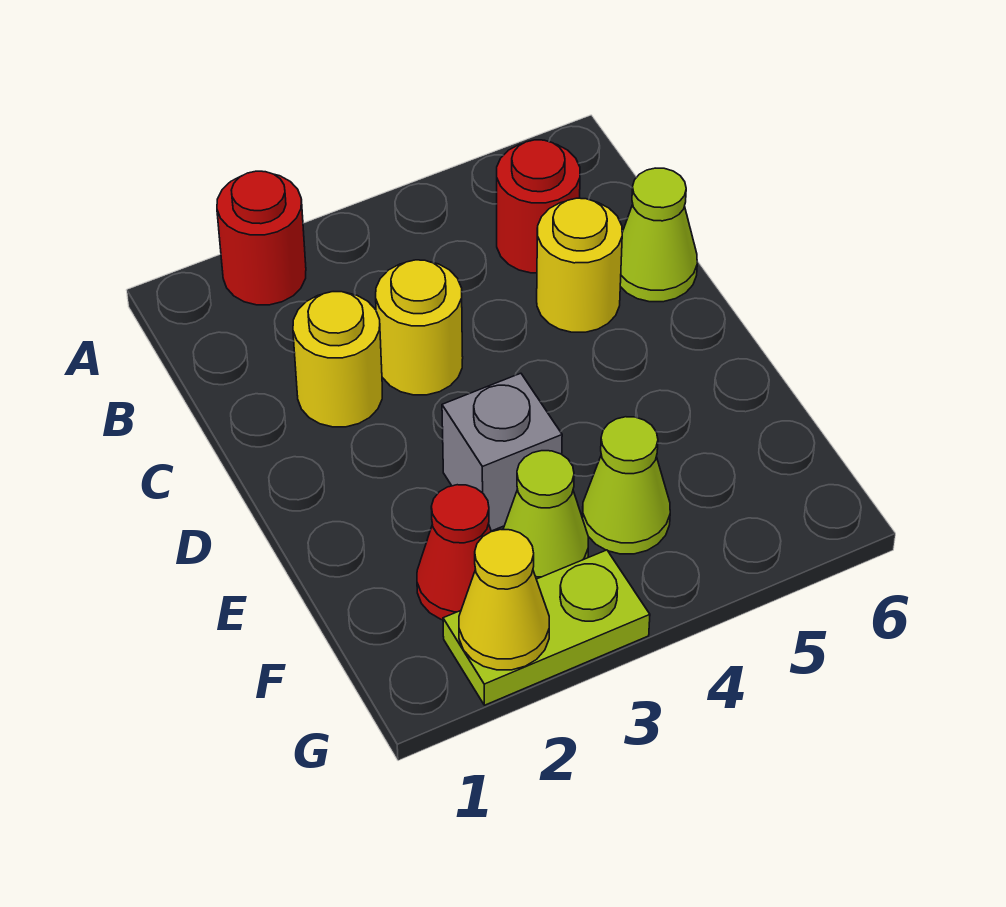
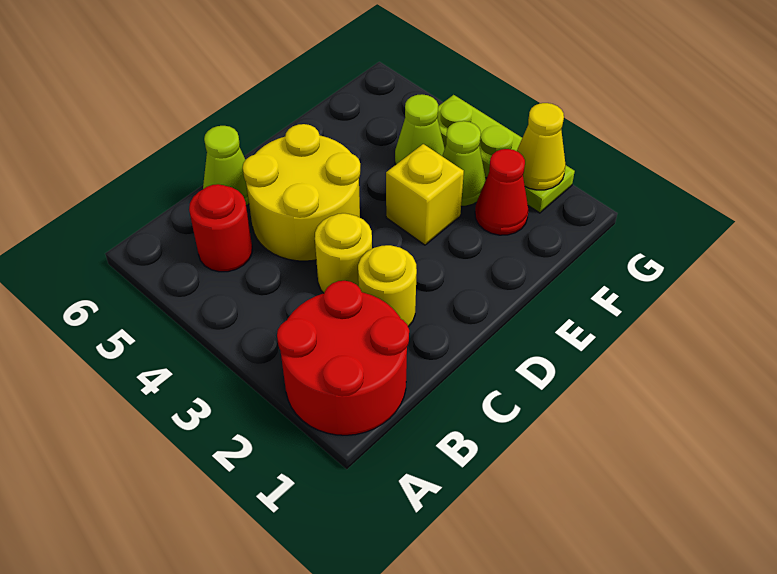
red round brick A2 level 1 -> red round brick A1:B2 level 1
yellow round brick C5 level 1 -> yellow round brick C4:D5 level 1
grey brick E3 level 1 -> yellow brick E3 level 1
lime plate G2:G3 level 1 -> lime plate G2:G4 level 1

